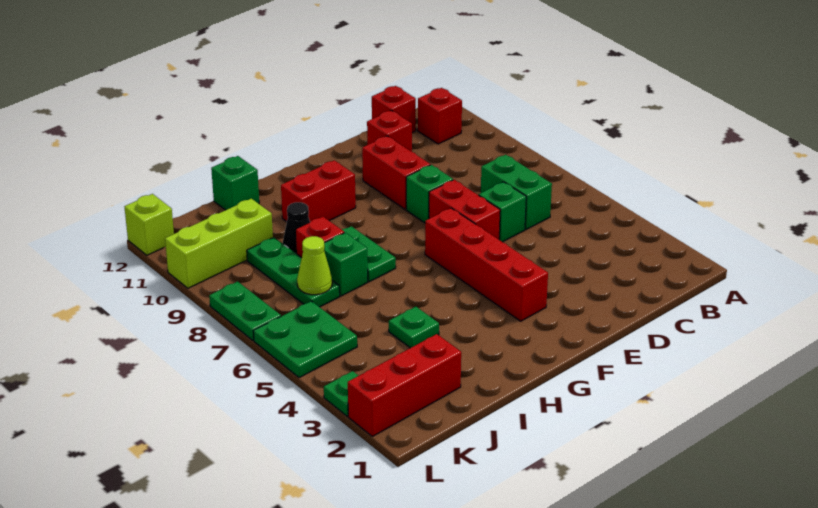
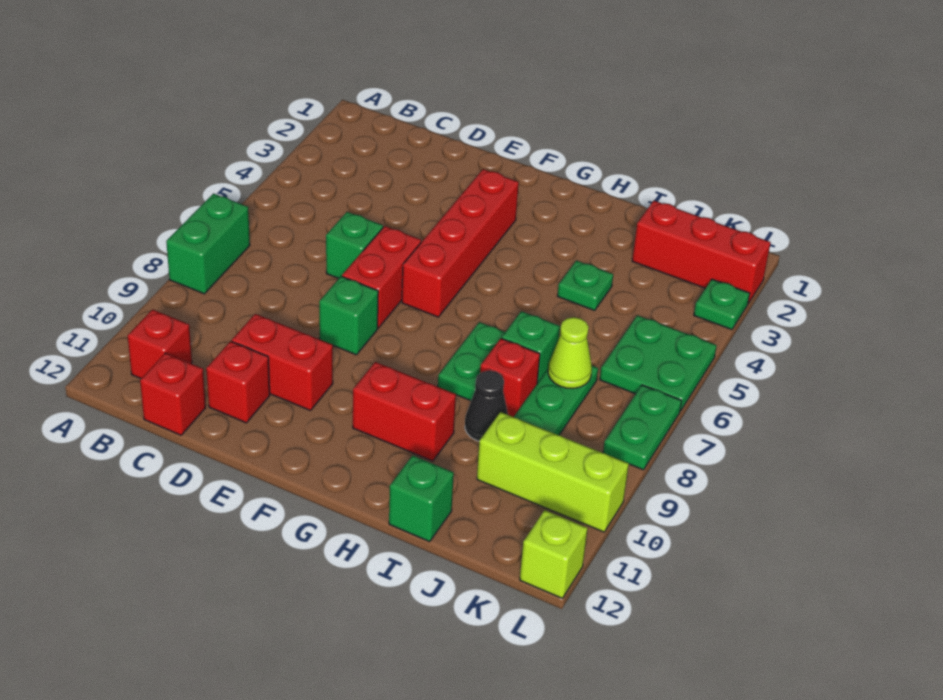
green brick C6:C7 level 1 -> green brick A7:A8 level 1
red brick E9:E10 level 1 -> red brick D10:E10 level 1

